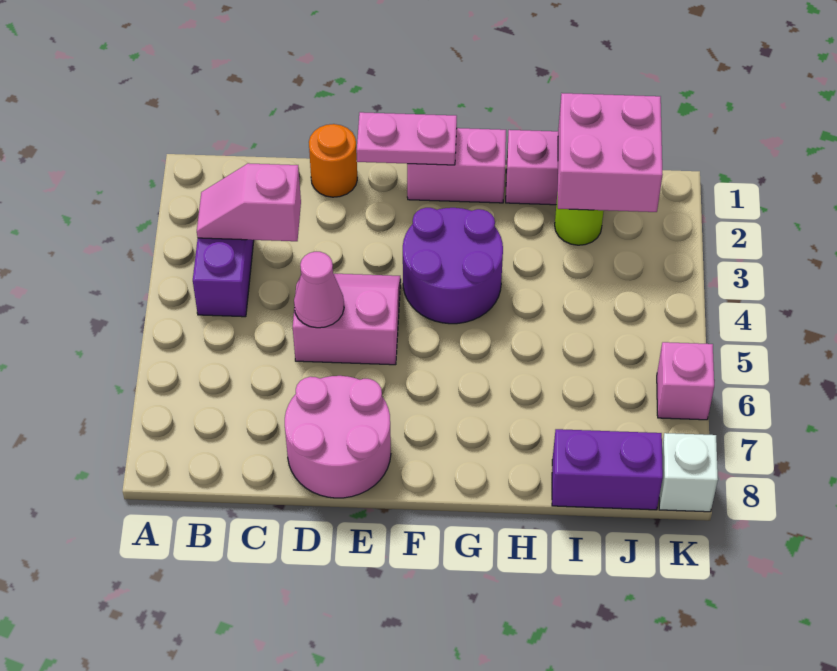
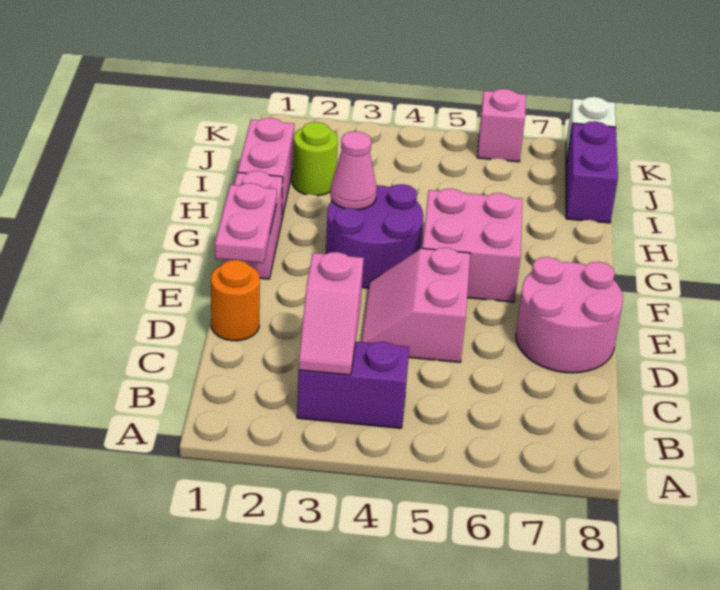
pink cone D5 level 2 -> pink cone G3 level 2
pink brick I1:J2 level 2 -> pink brick F5:G6 level 1

